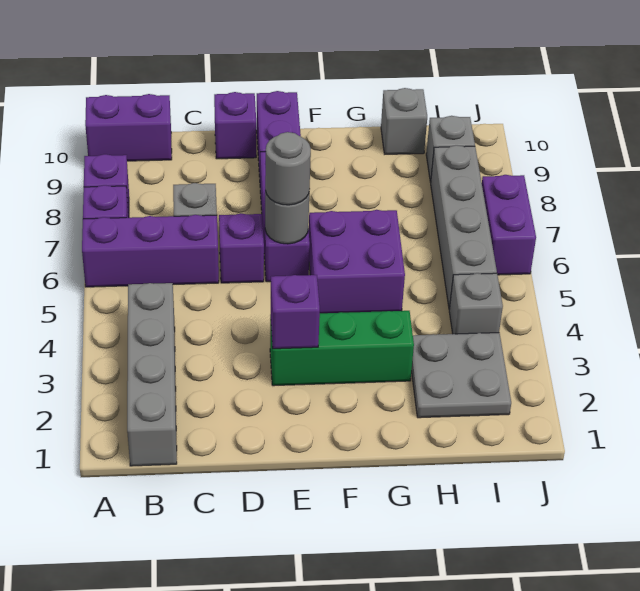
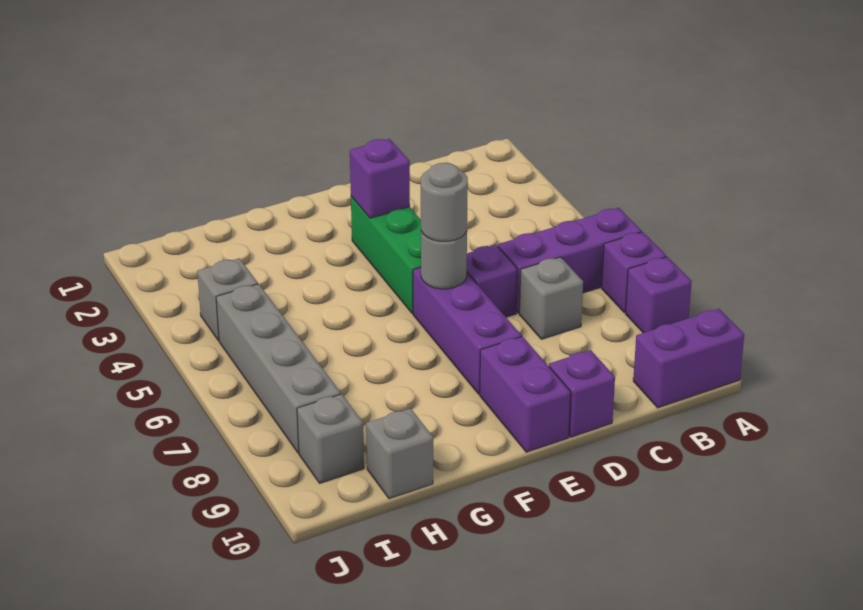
grey brick B1:B4 level 1 -> none
green brick E3:G3 level 1 -> green brick E3:E5 level 1
purple brick F5:G6 level 1 -> none
grey plate H2:I3 level 1 -> none
purple brick J6:J7 level 1 -> none

